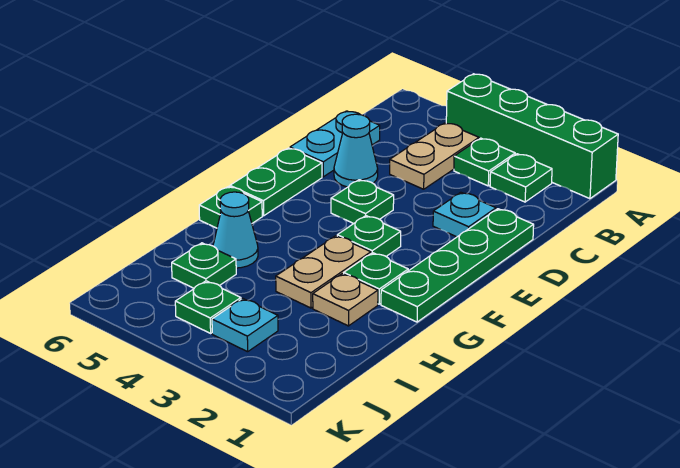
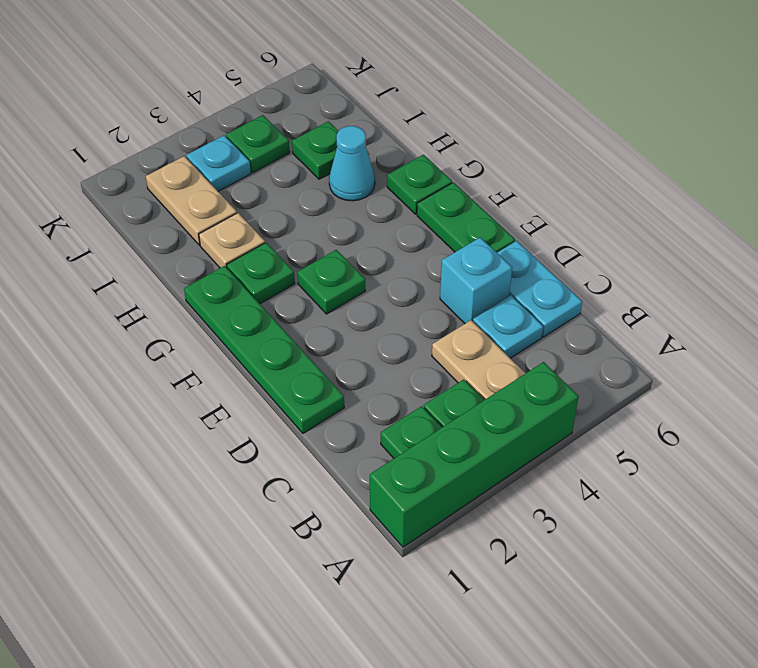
cyan plate D2 level 1 -> cyan plate C5 level 1
cyan cone D5 level 1 -> cyan brick D5 level 1
green plate E4 level 1 -> none
tan plate G3:H3 level 1 -> tan plate I2:J2 level 1

